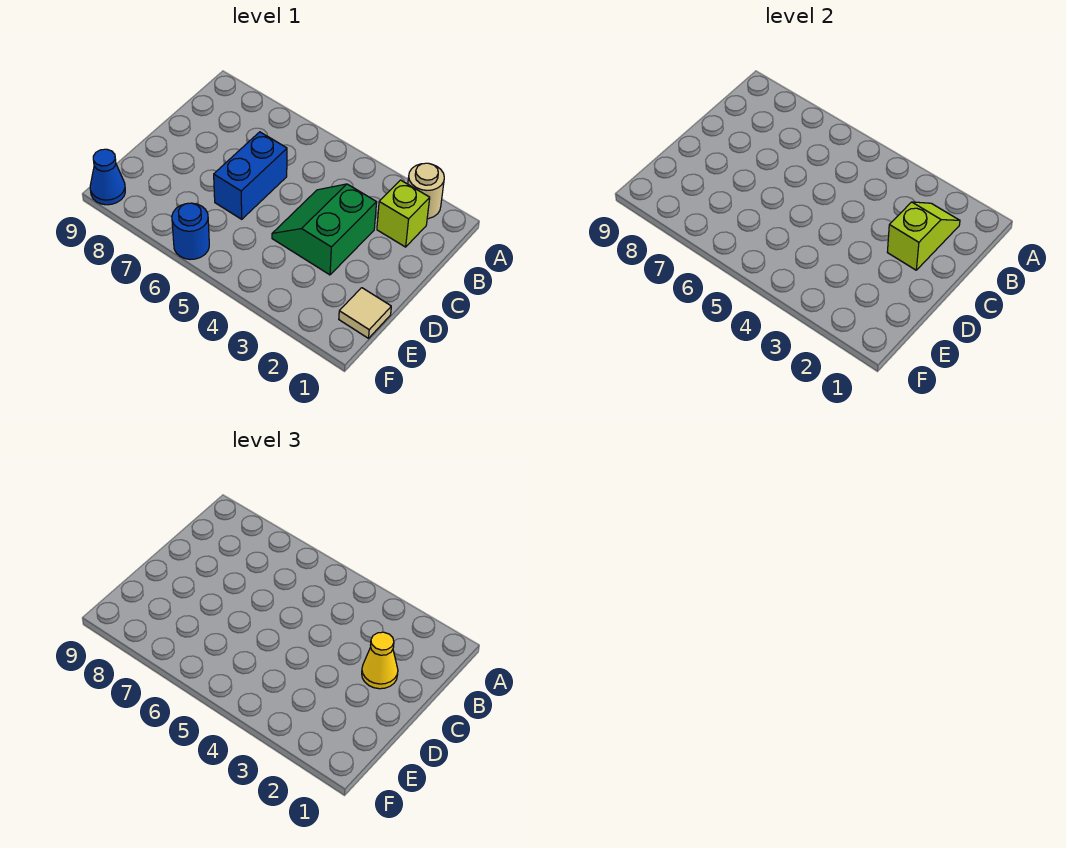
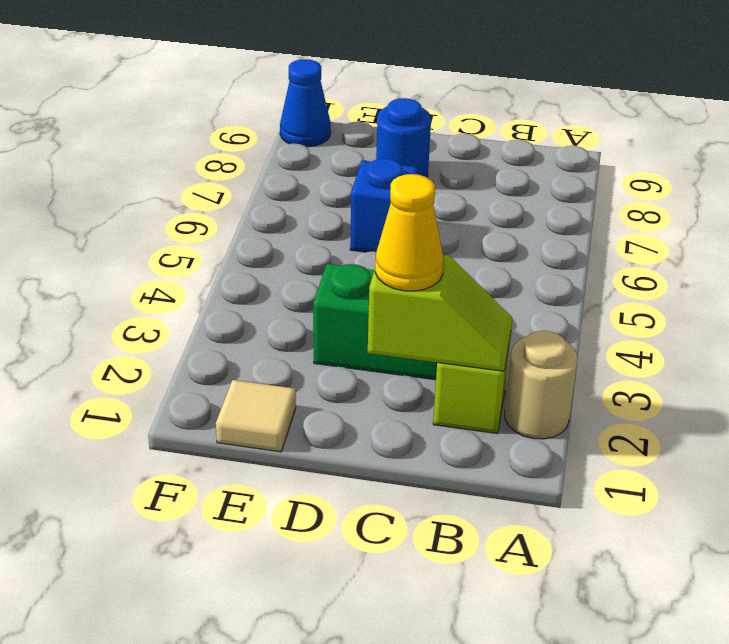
blue brick C6:D6 level 1 -> blue brick D6 level 1
blue round brick F6 level 1 -> blue round brick D8 level 1

